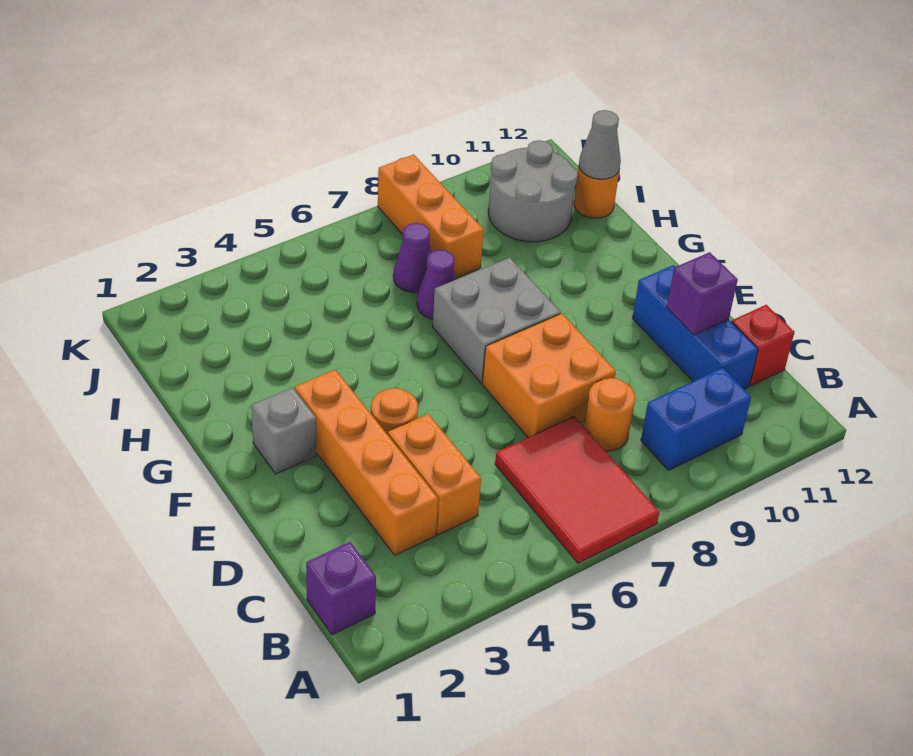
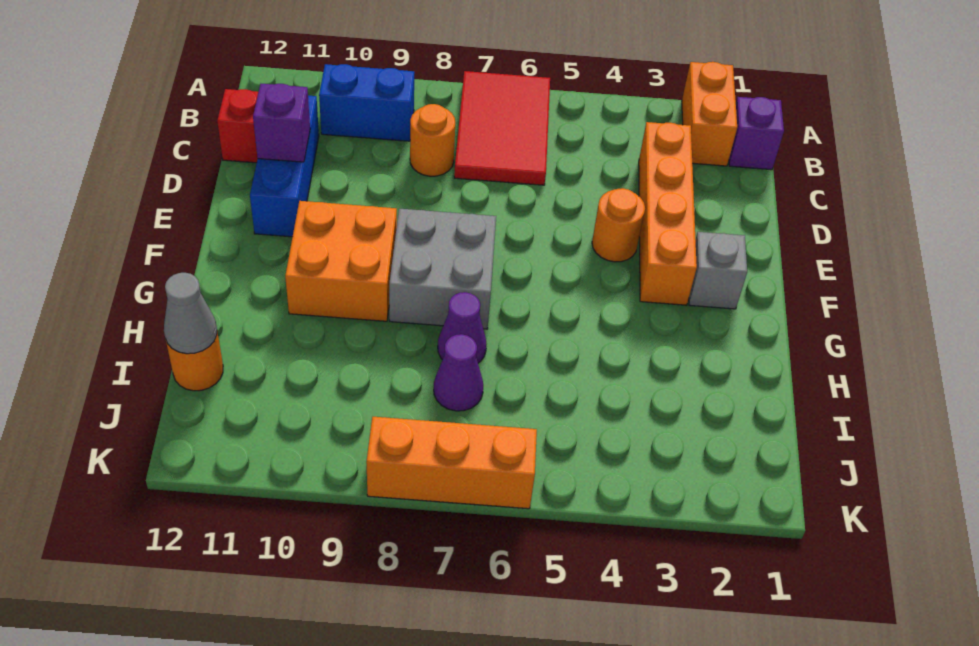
orange brick C4:D4 level 1 -> orange brick A2:B2 level 1
orange brick D7:E8 level 1 -> orange brick F9:G10 level 1
orange brick I8:K8 level 1 -> orange brick K6:K8 level 1
grey round brick I10:J11 level 1 -> none

